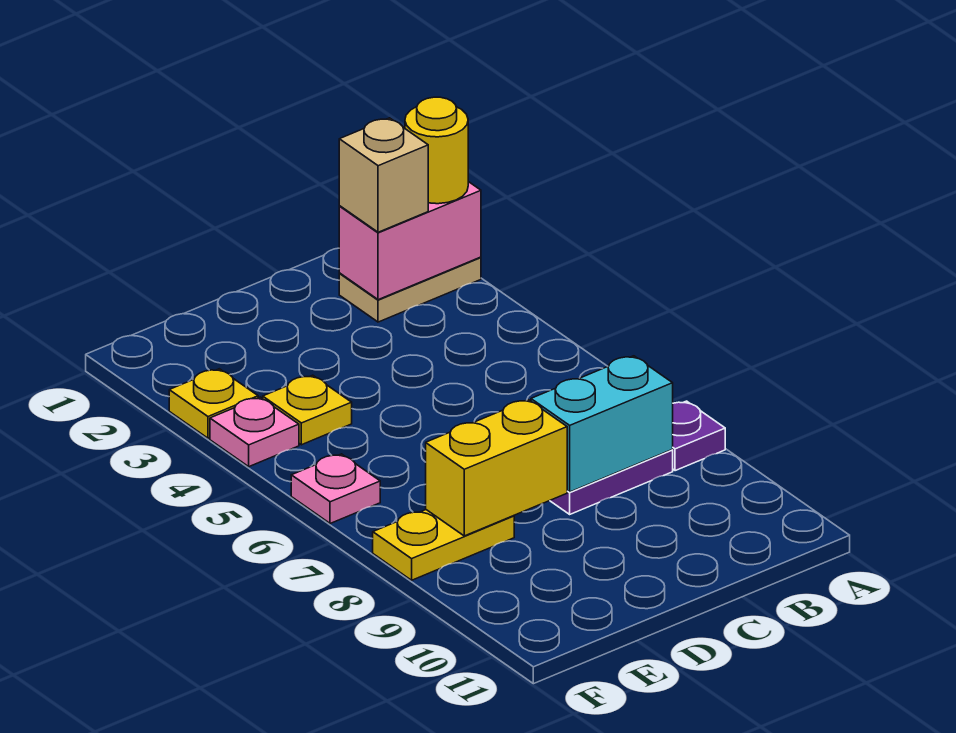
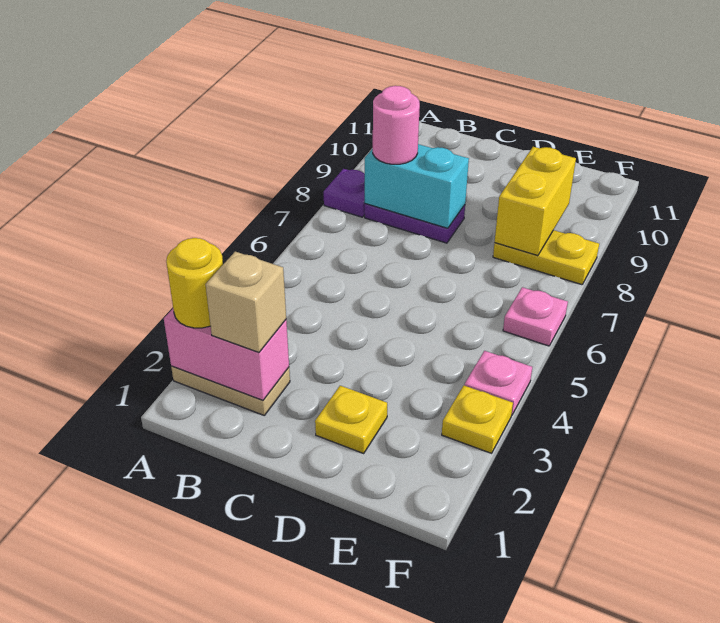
none -> pink round brick B8 level 3
yellow brick D8:E8 level 2 -> yellow brick E8:E9 level 2
yellow plate E4 level 1 -> yellow plate D2 level 1

